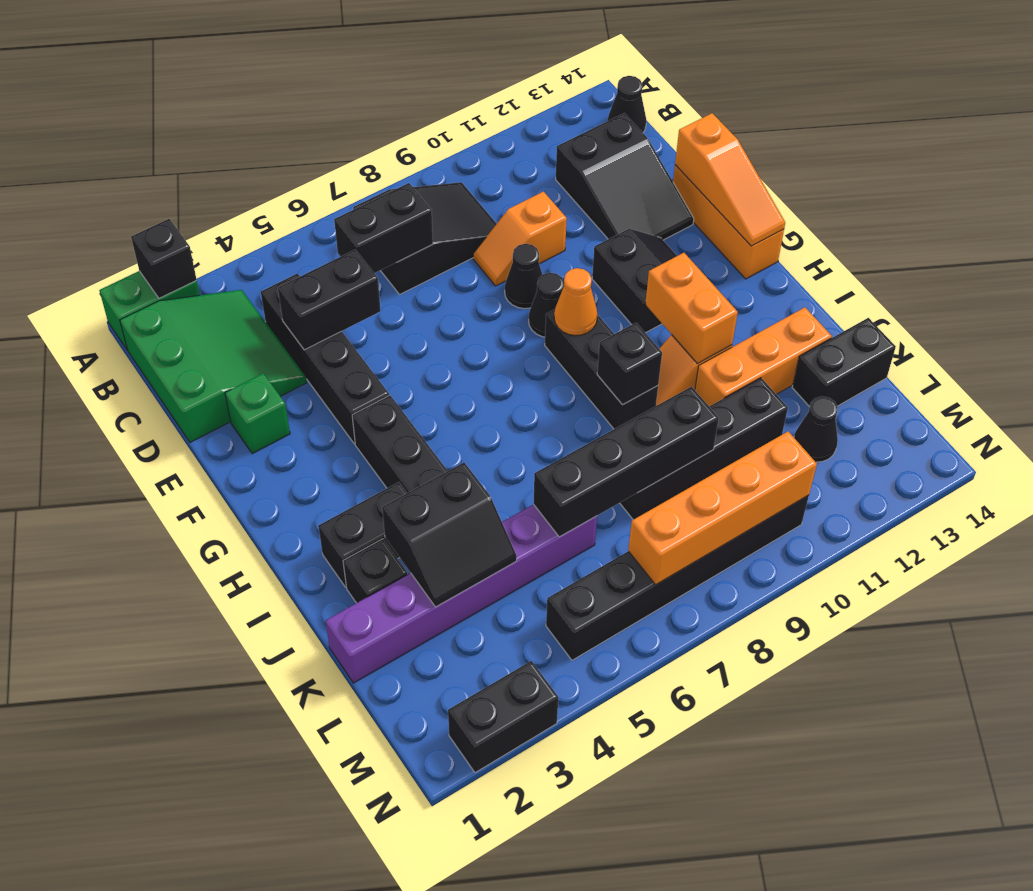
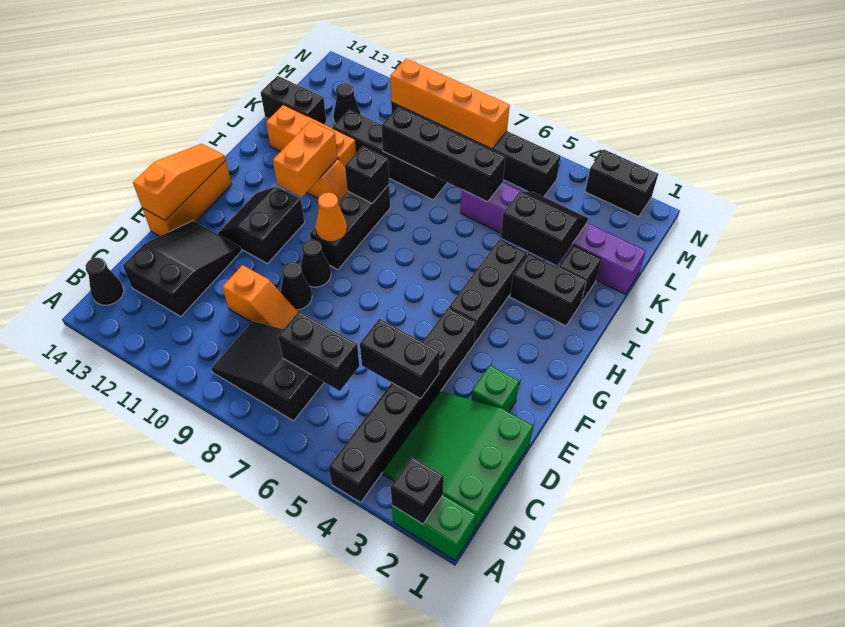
black brick C4:F4 level 1 -> black brick A4:F4 level 1

